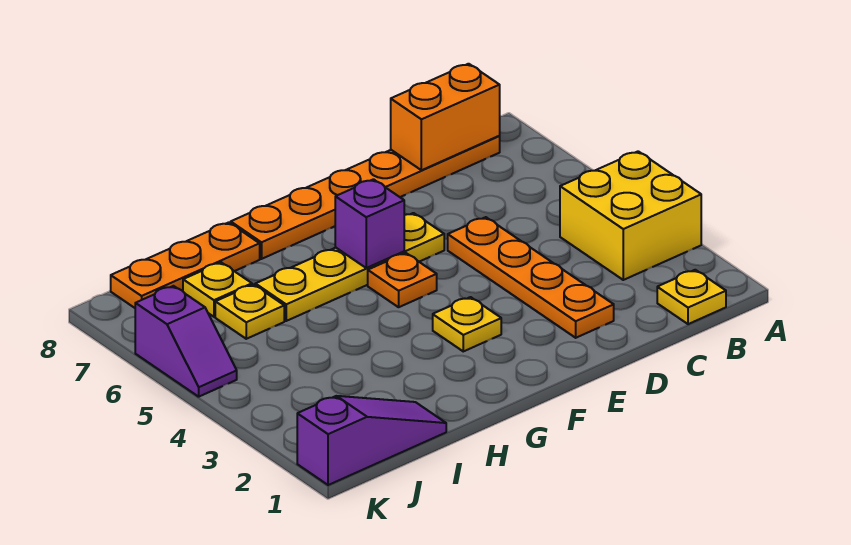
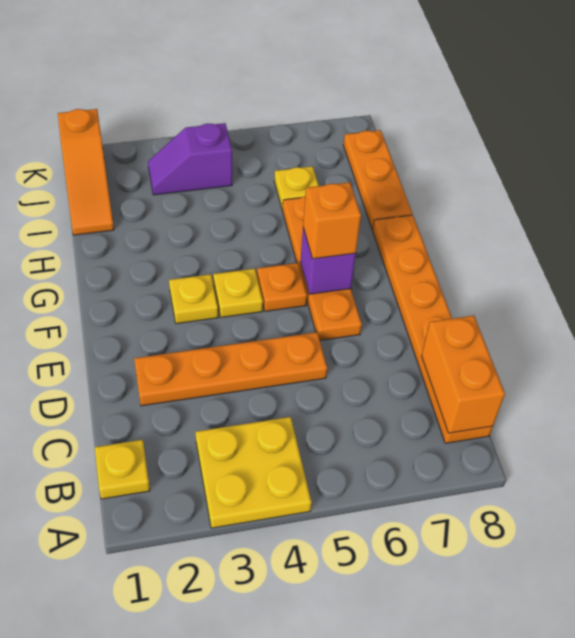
yellow brick A3:B4 level 1 -> yellow plate A3:B4 level 1
yellow plate E6:H6 level 1 -> orange plate E6:H6 level 1
none -> orange brick F6 level 3
purple slope I1:K1 level 1 top K -> orange slope I1:K1 level 1 top K
yellow plate I7 level 1 -> yellow plate F4 level 1
purple slope K5:K6 level 1 top 6 -> purple slope J3:J4 level 1 top 4

